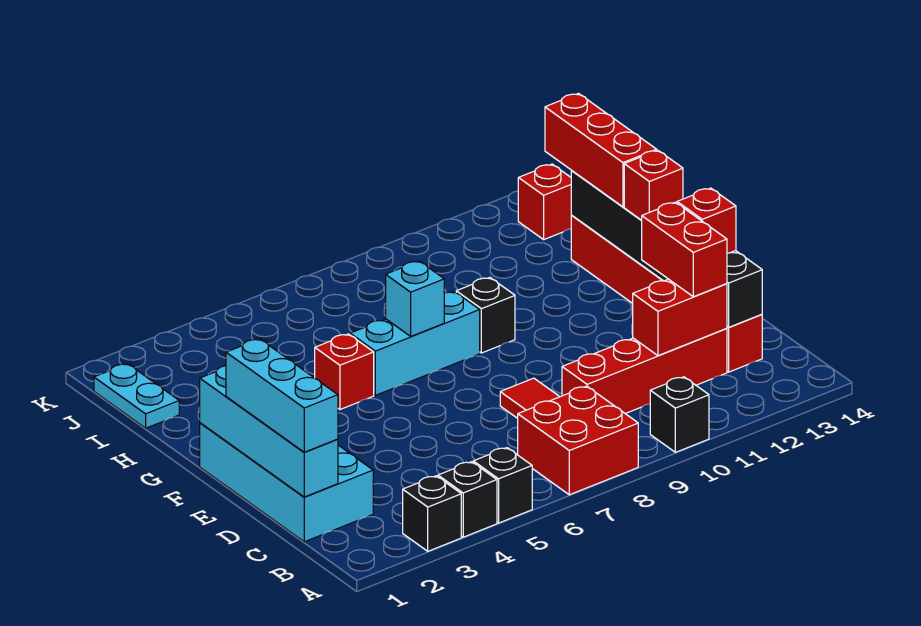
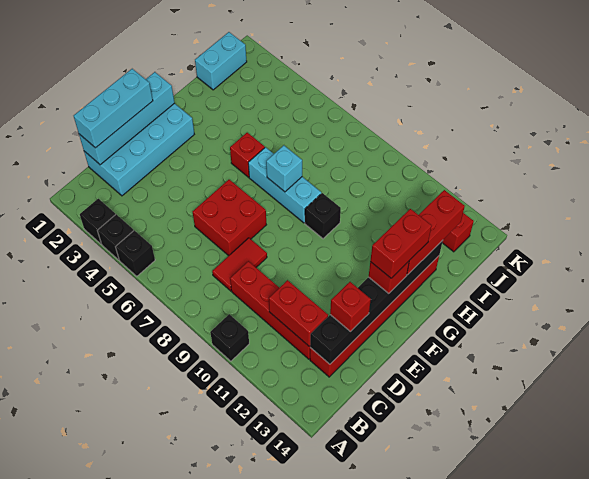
red brick A7:B8 level 1 -> red brick D6:E7 level 1
red brick C12:D12 level 3 -> red brick F13:G13 level 4
cyan plate I1:J1 level 1 -> cyan brick I1:J1 level 1

